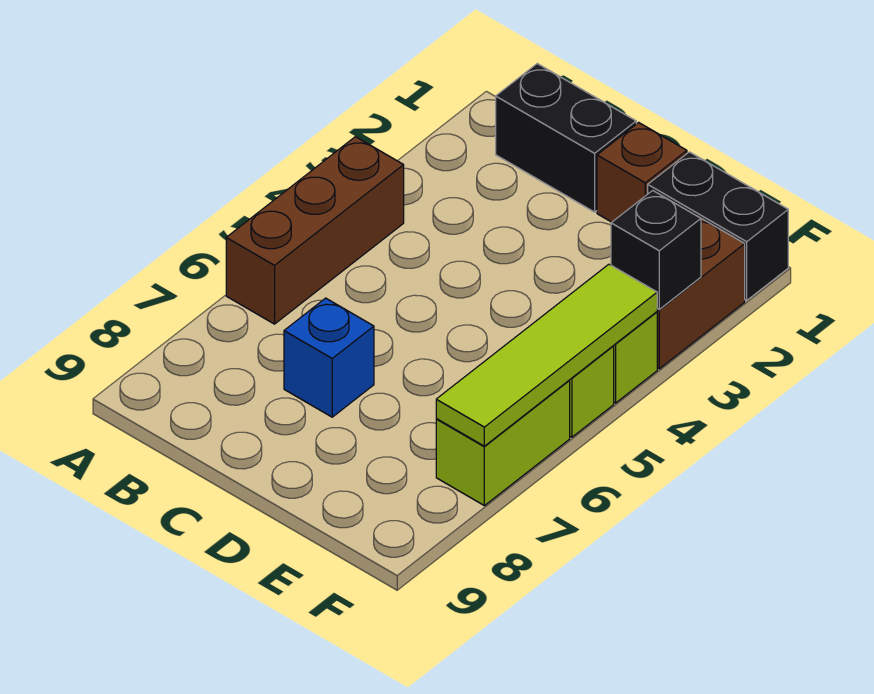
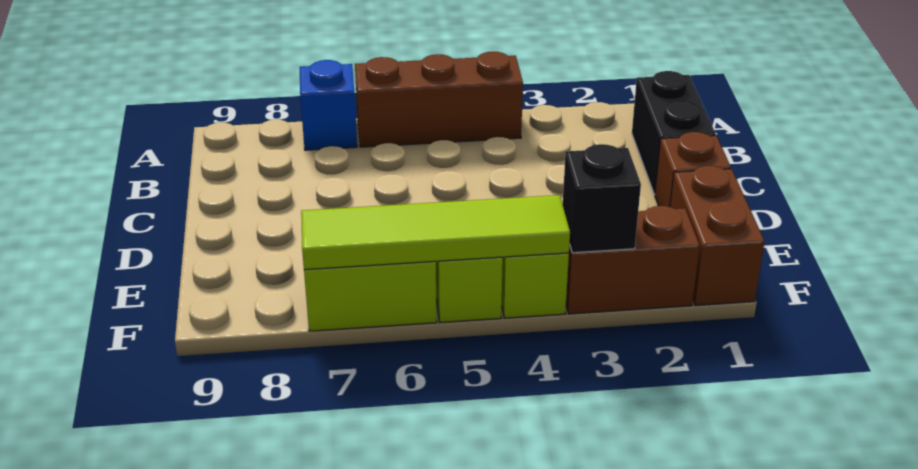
blue brick C7 level 1 -> blue brick A7 level 1
black brick E1:F1 level 1 -> brown brick E1:F1 level 1

